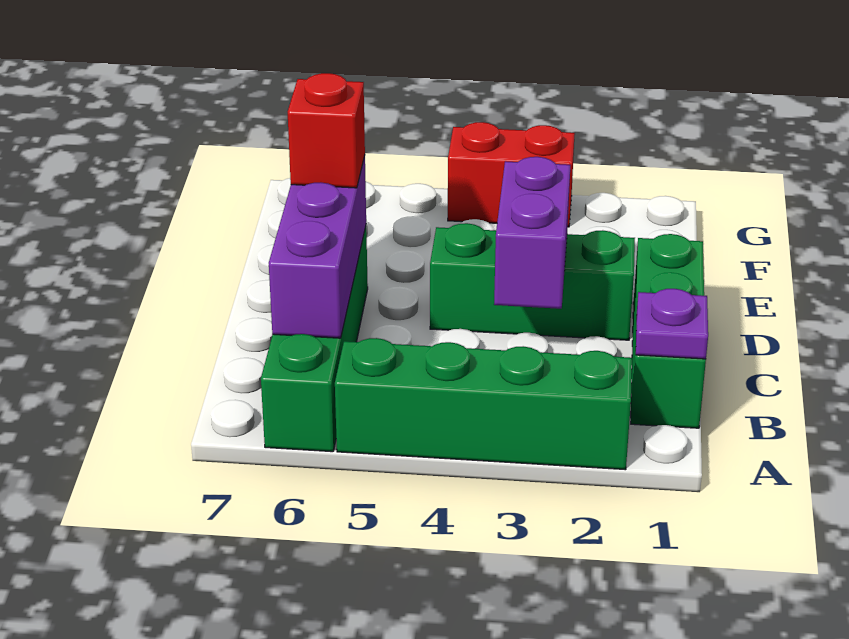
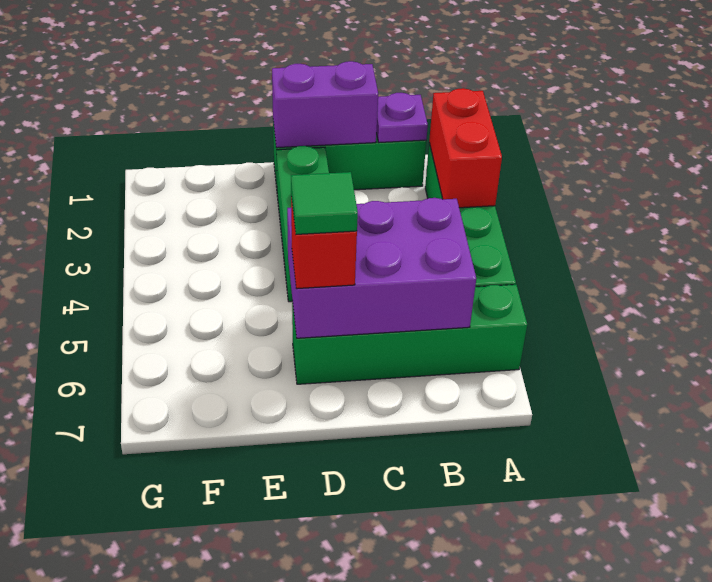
purple brick B6:D6 level 2 -> purple brick B5:D6 level 2
purple brick C3:D3 level 2 -> purple brick C1:D1 level 2
none -> green tile D6 level 4
red brick G3:G4 level 1 -> red brick A2:A3 level 2

